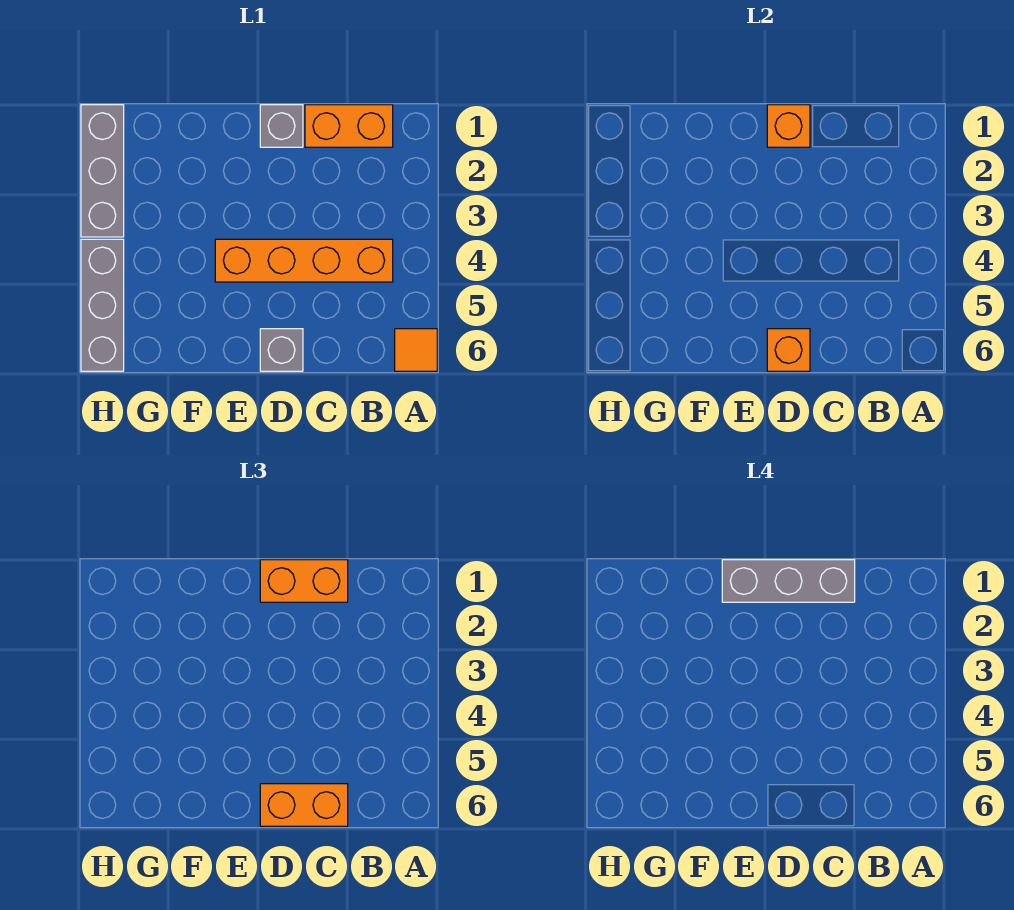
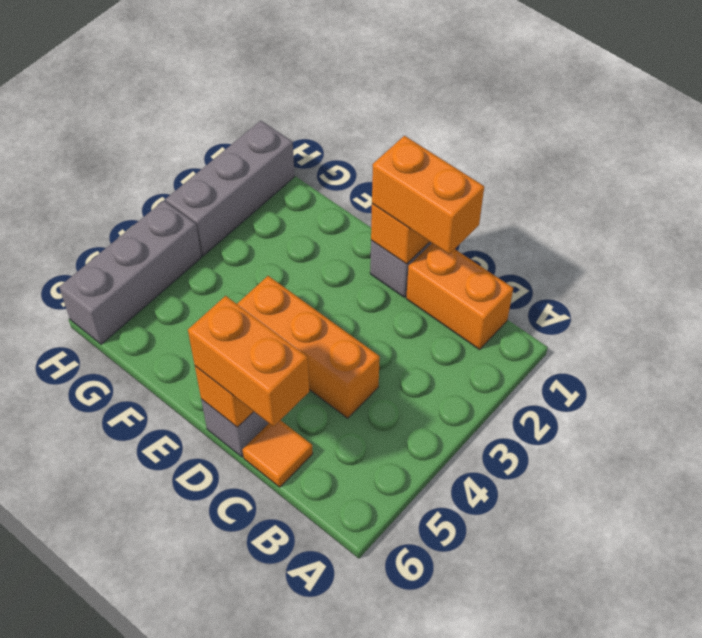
orange tile A6 level 1 -> orange tile C6 level 1
orange brick B4:E4 level 1 -> orange brick C4:E4 level 1
grey brick C1:E1 level 4 -> none

